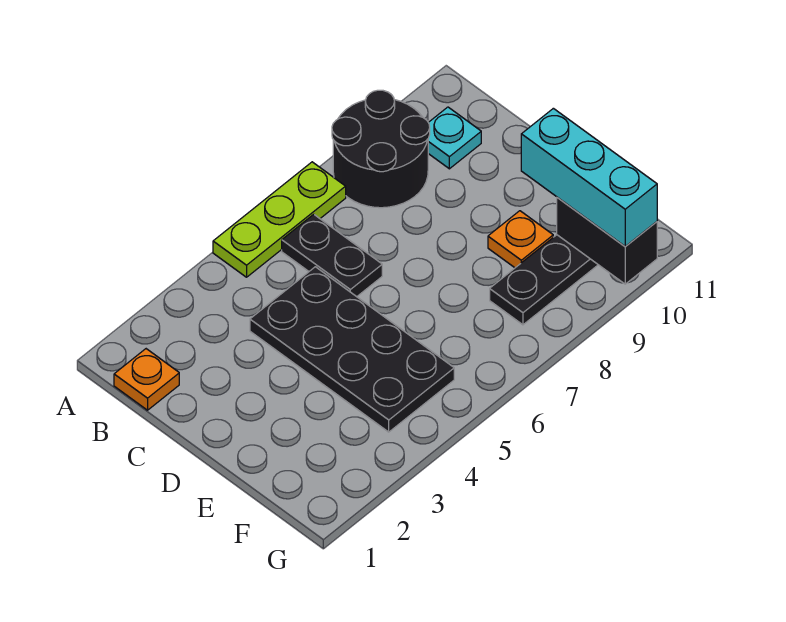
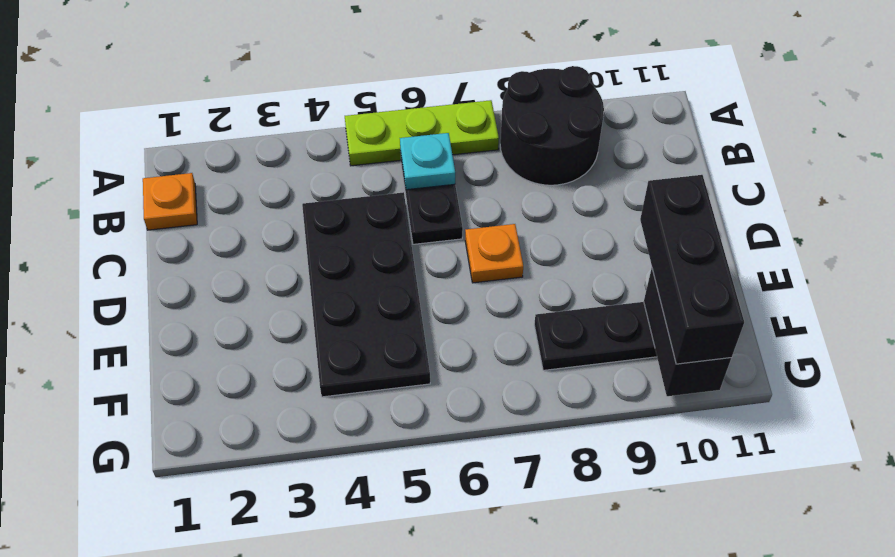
cyan plate B10 level 1 -> cyan plate B6 level 2
orange plate E9 level 1 -> orange plate D7 level 1
cyan brick E10:G10 level 3 -> black brick E10:G10 level 3

